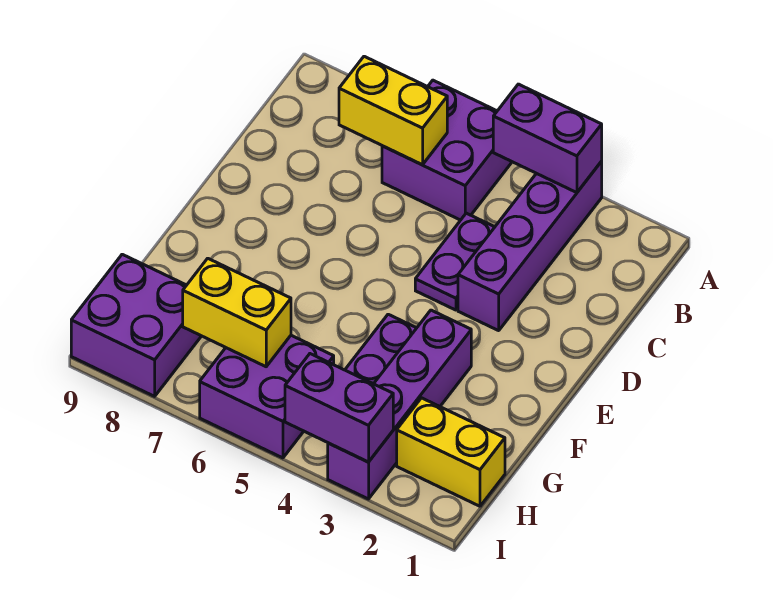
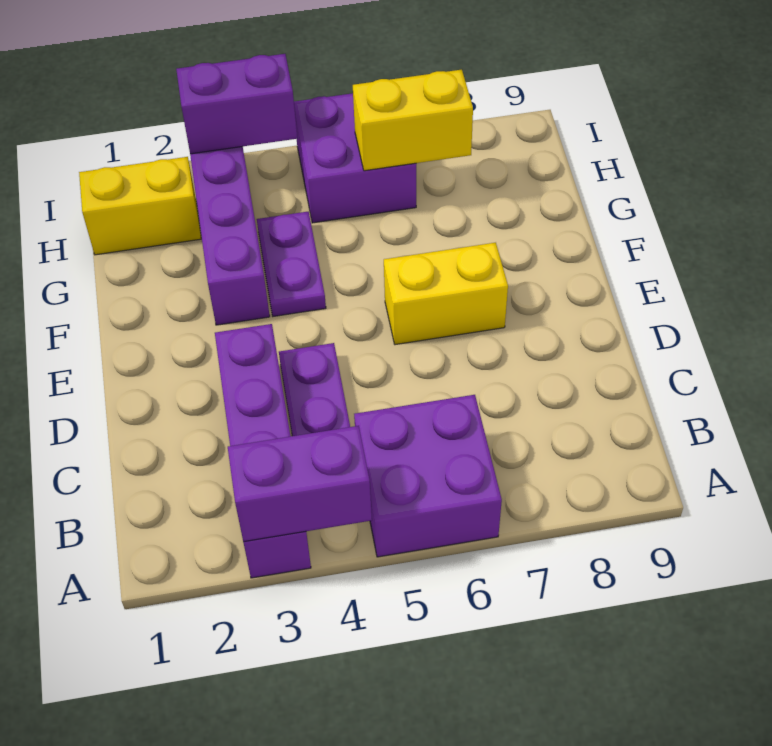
yellow brick B6:B7 level 2 -> yellow brick E6:E7 level 1
purple brick H8:I9 level 1 -> none

